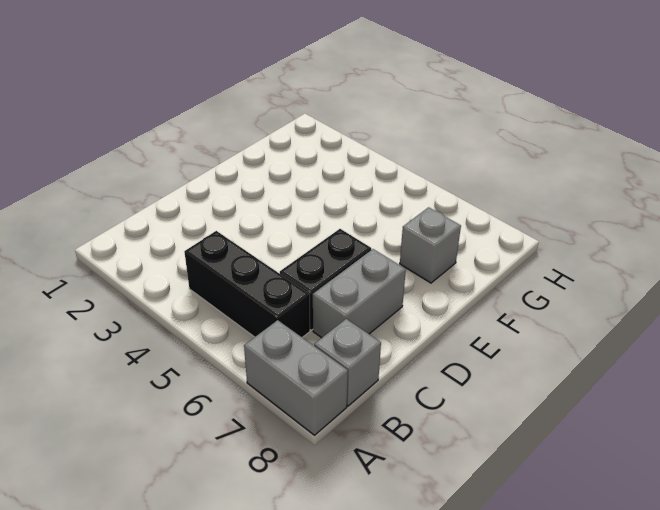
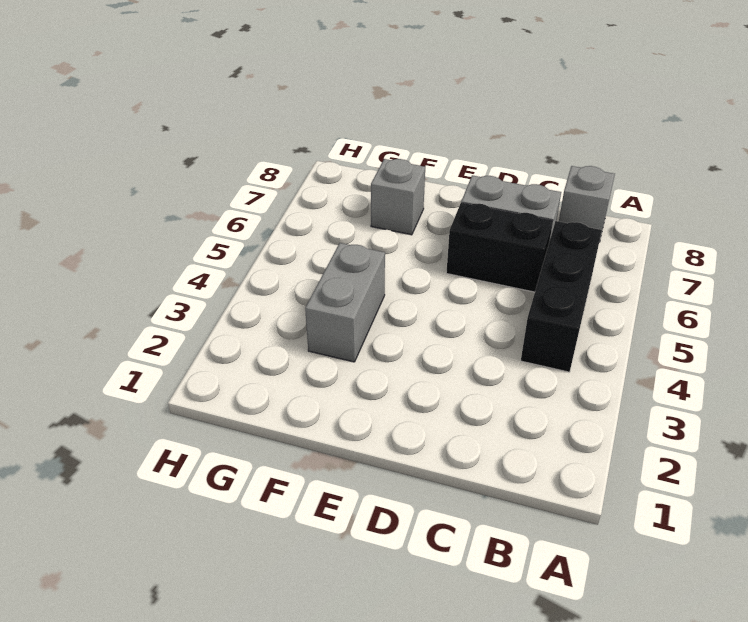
grey brick A7:A8 level 1 -> grey brick F3:F4 level 1

